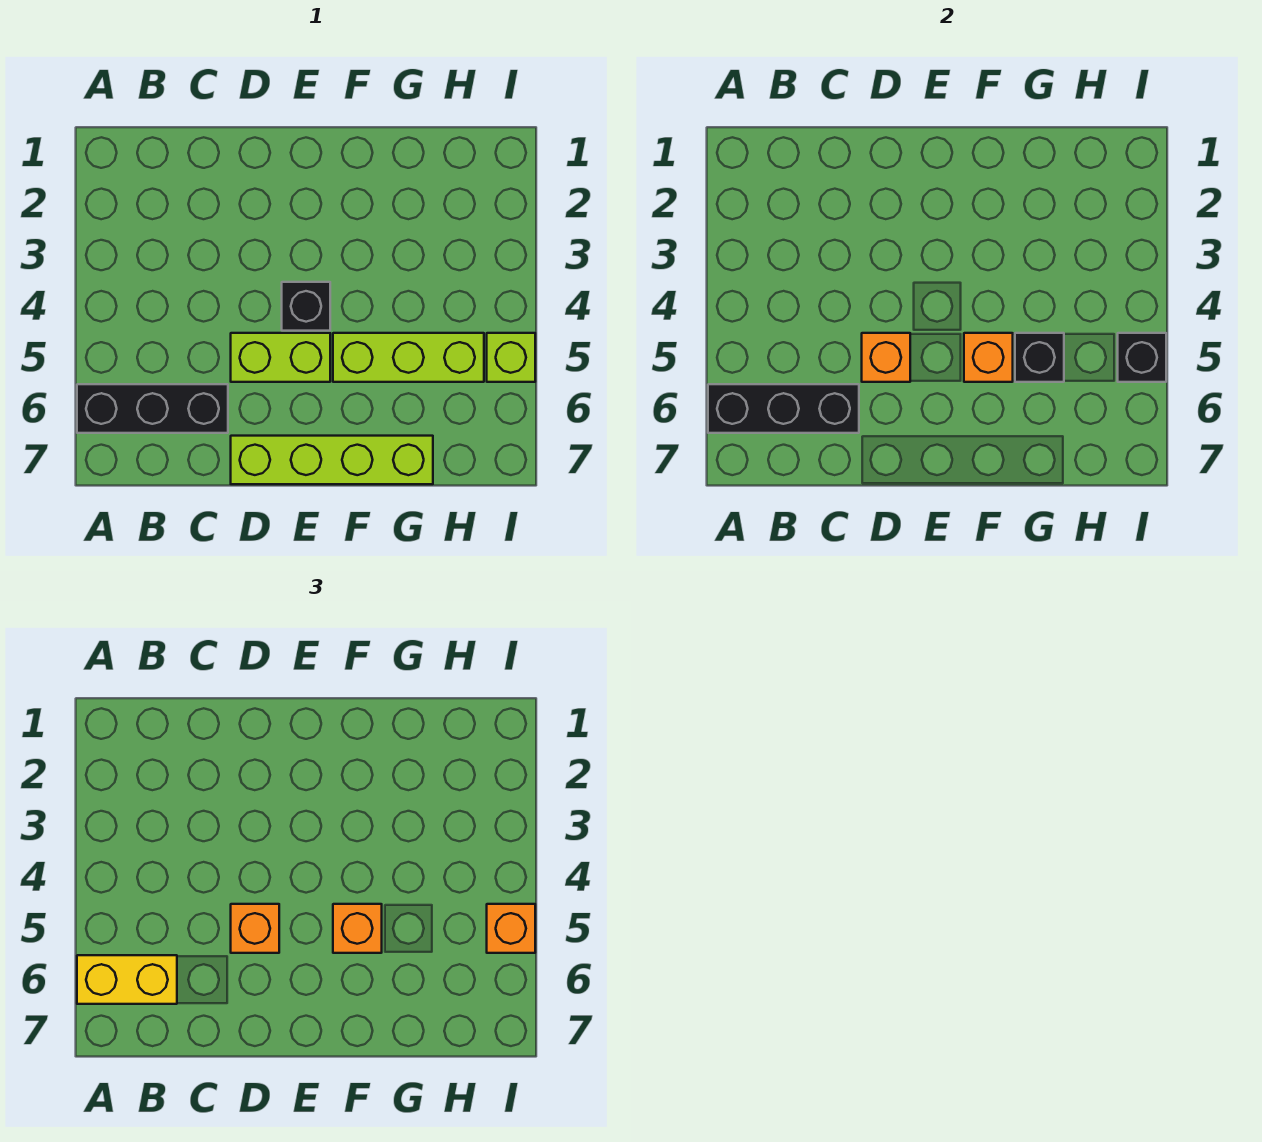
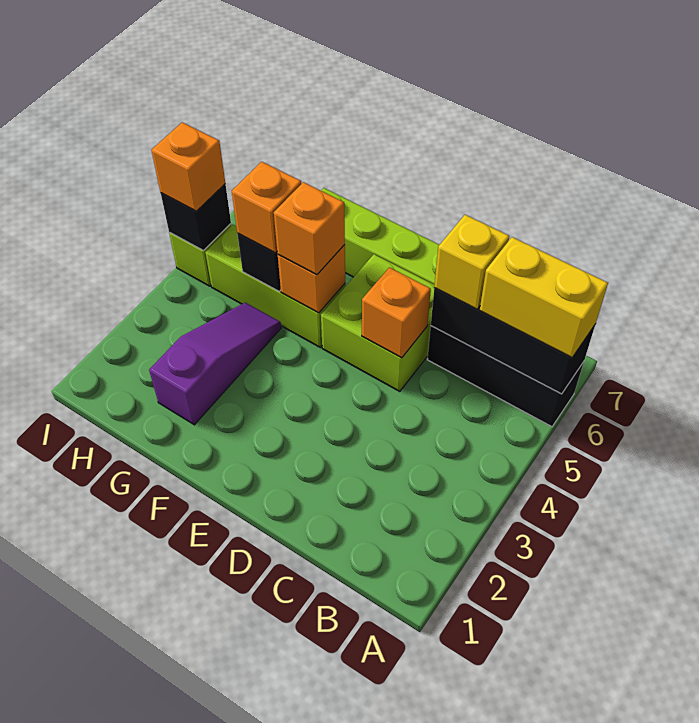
none -> yellow brick C6 level 3
lime brick D5:E5 level 1 -> lime brick D5:E6 level 1
orange brick D5 level 3 -> orange brick G5 level 3
black brick E4 level 1 -> none
none -> purple slope G2:G4 level 1 top 2

